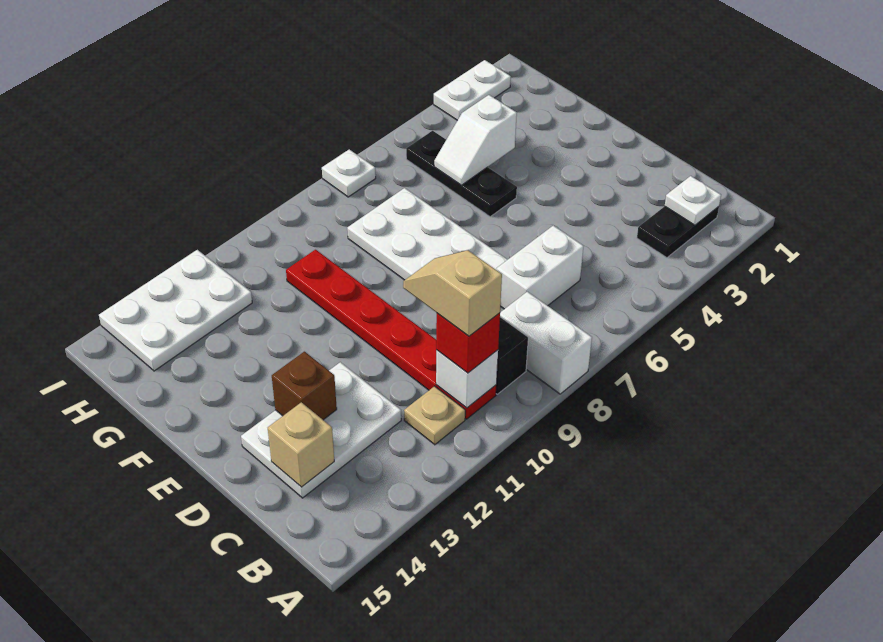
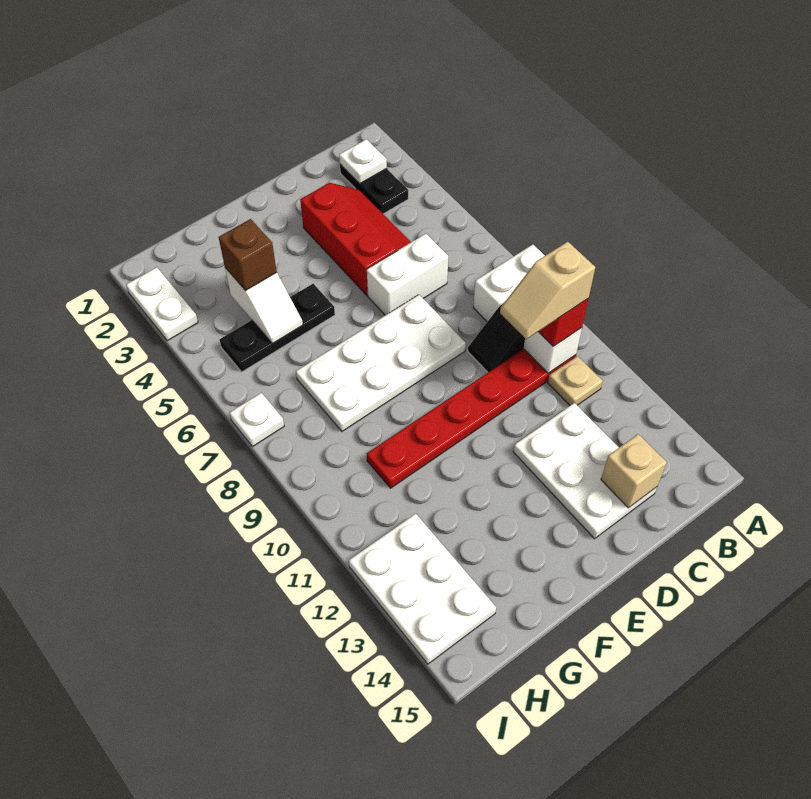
none -> red slope C3:D5 level 1 top D
white brick C6:C7 level 1 -> white brick C6:D6 level 1
brown brick D13 level 2 -> brown brick G4 level 3

